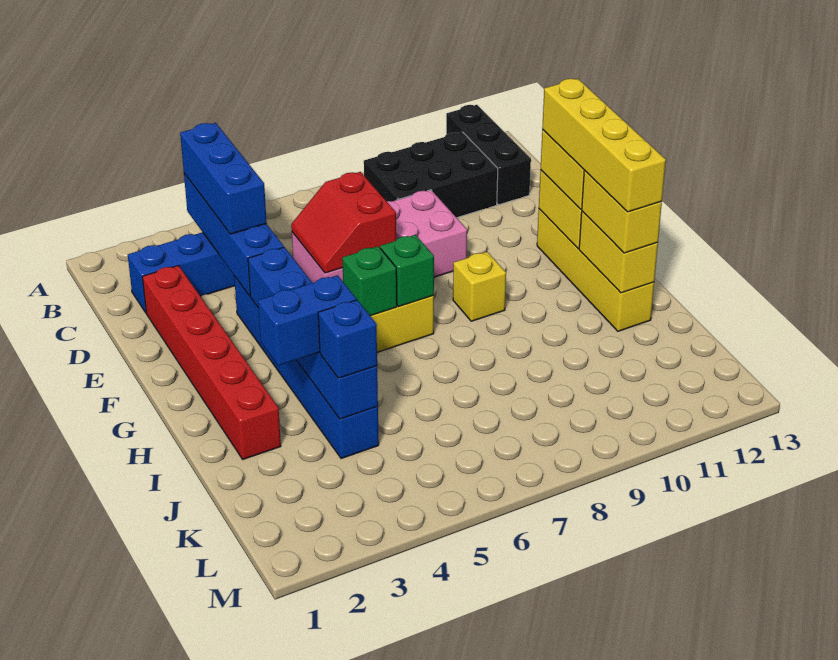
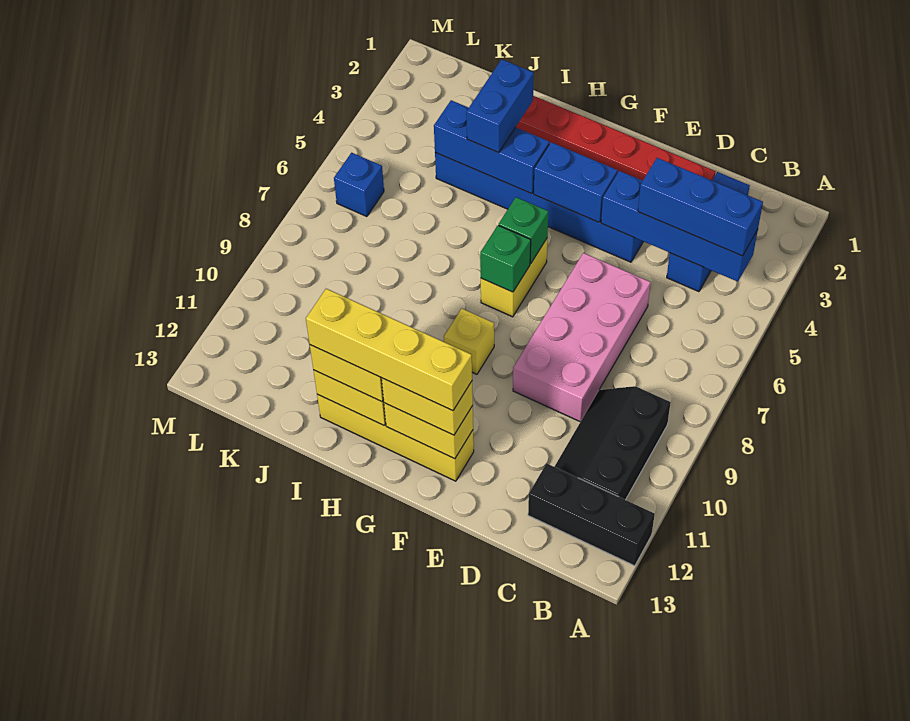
black brick B9:C11 level 1 -> black slope B9:C11 level 1 top B
red slope D6:E7 level 2 top 7 -> none
blue brick J4 level 3 -> blue brick L6 level 1

